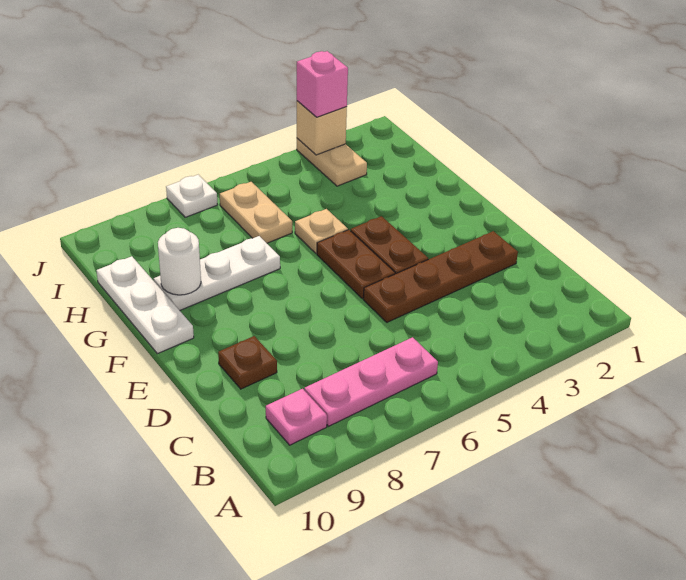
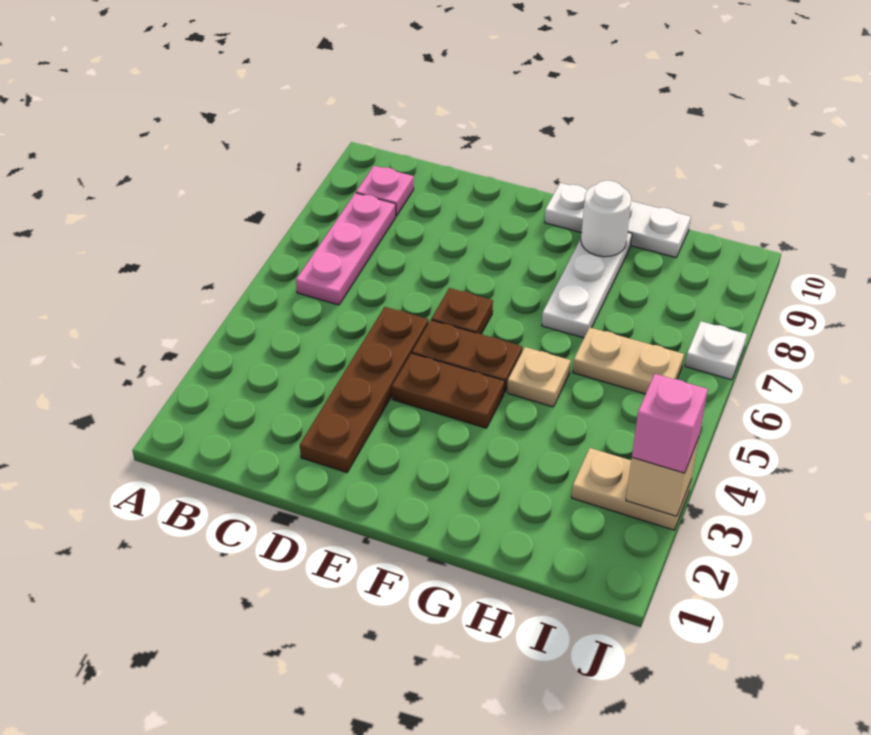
brown plate D9 level 1 -> brown plate E6 level 1

